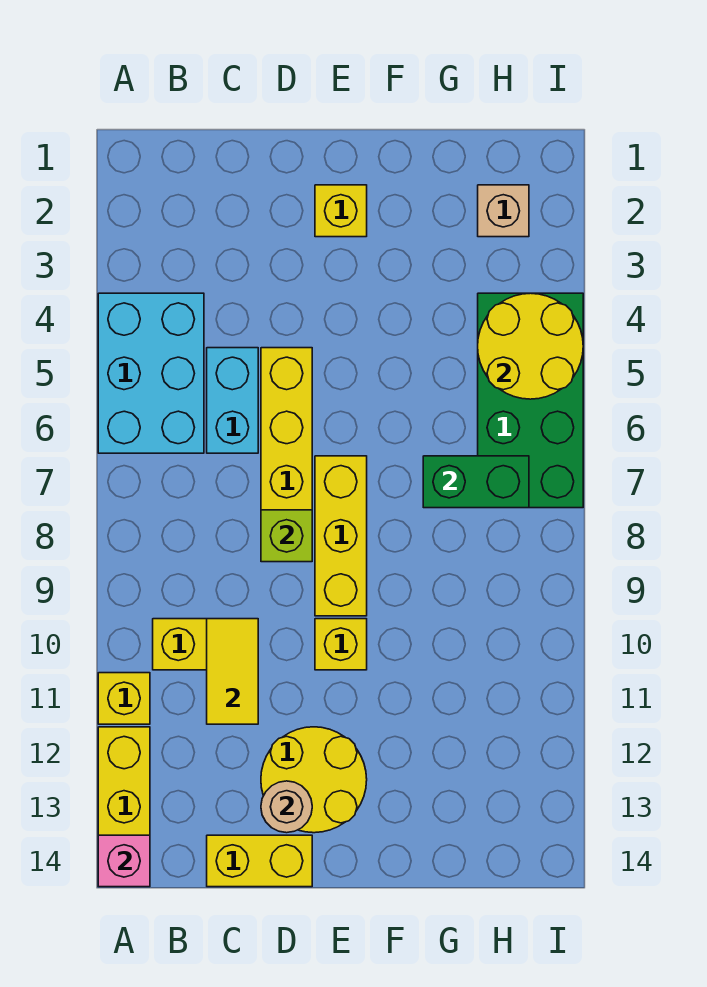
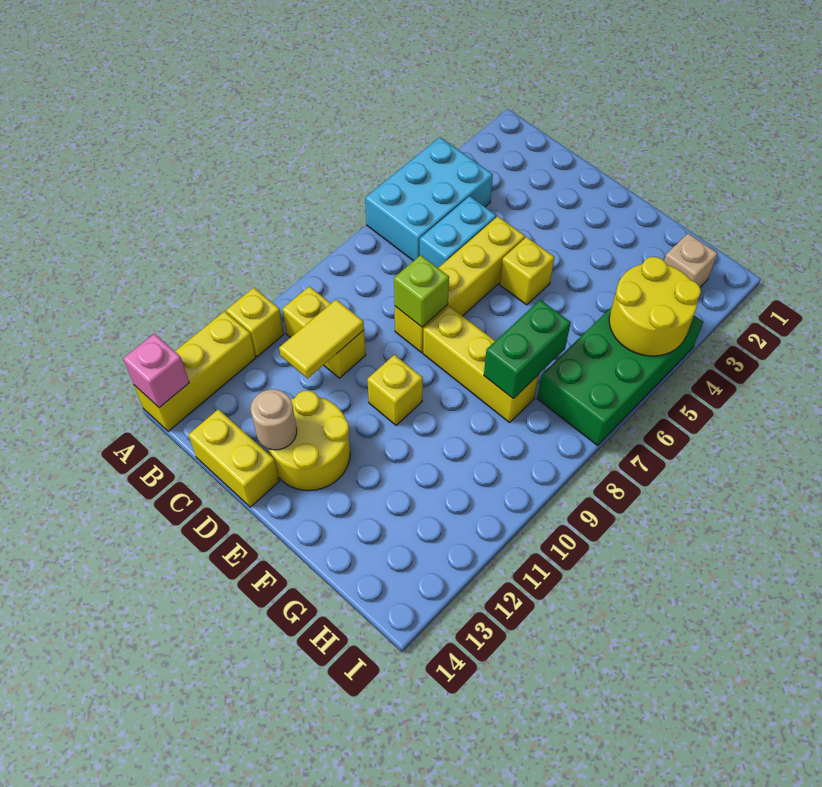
yellow brick E2 level 1 -> yellow brick E5 level 1
yellow brick E7:E9 level 1 -> yellow brick E8:G8 level 1
green brick G7:H7 level 2 -> green brick G7:G8 level 2

